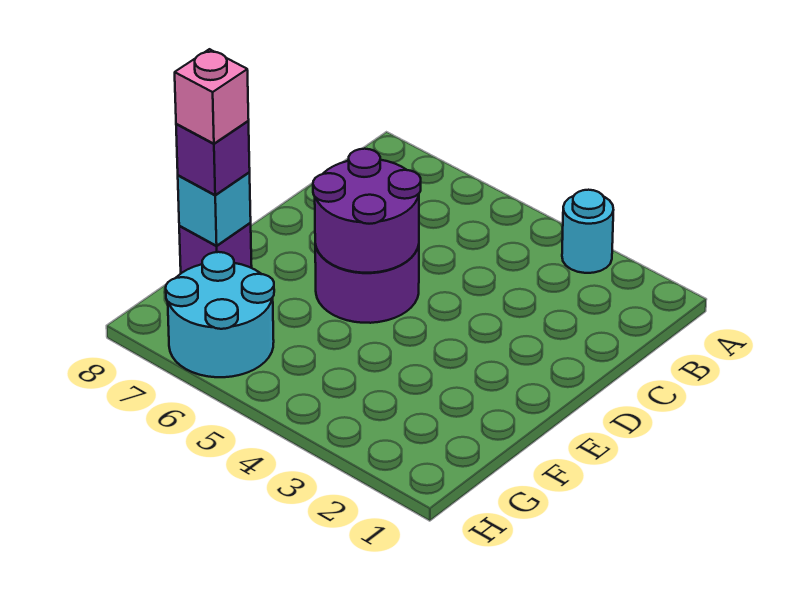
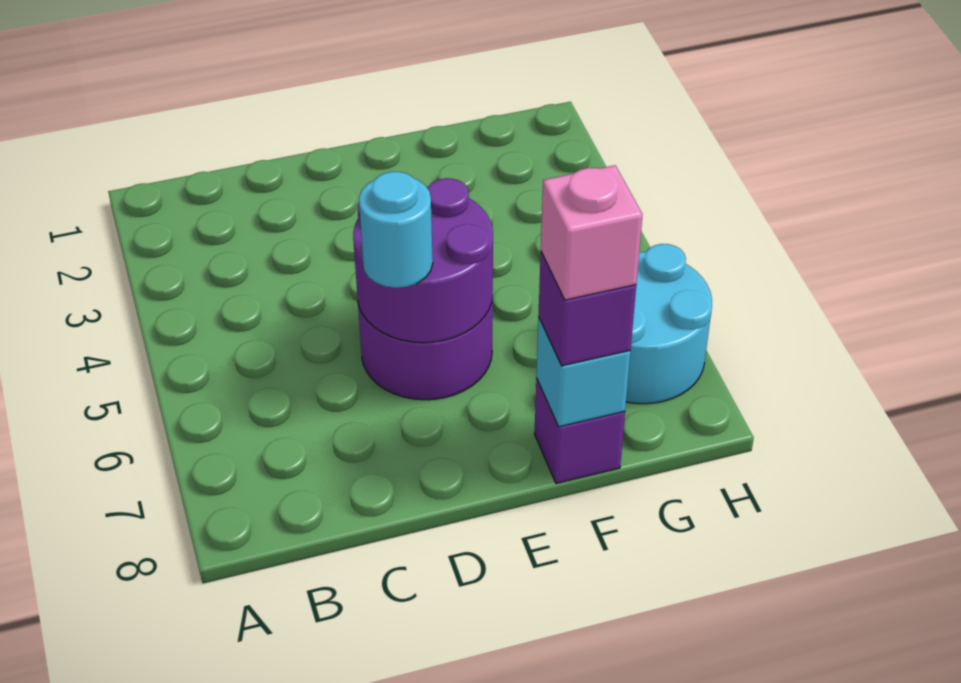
cyan round brick A3 level 1 -> cyan round brick D6 level 3

